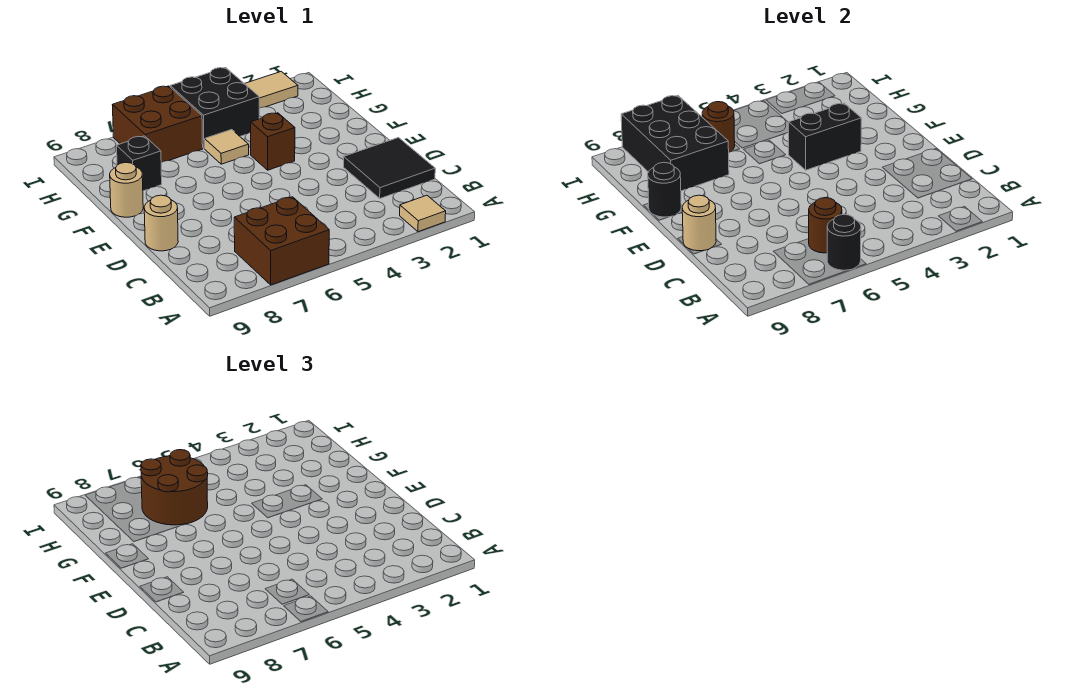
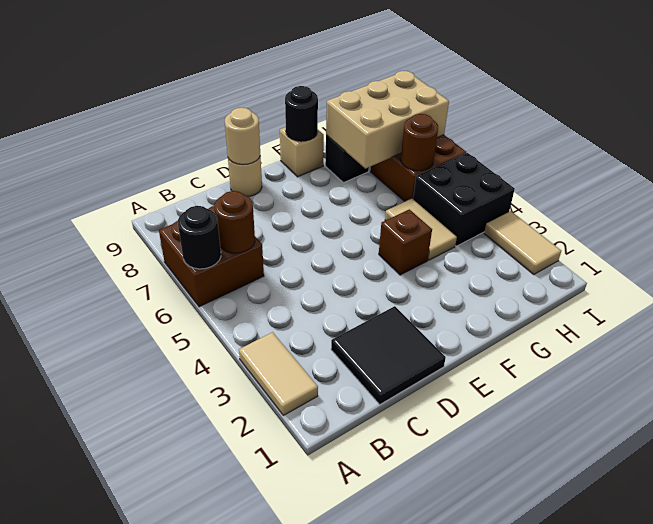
tan tile A2 level 1 -> tan tile A2:A3 level 1
black brick F3:F4 level 2 -> none
tan round brick F9 level 1 -> tan brick F9 level 1
tan tile G5 level 1 -> tan tile G4:G5 level 1
brown round brick G6:H7 level 3 -> none
black brick G7:I8 level 2 -> tan brick G7:I8 level 2

